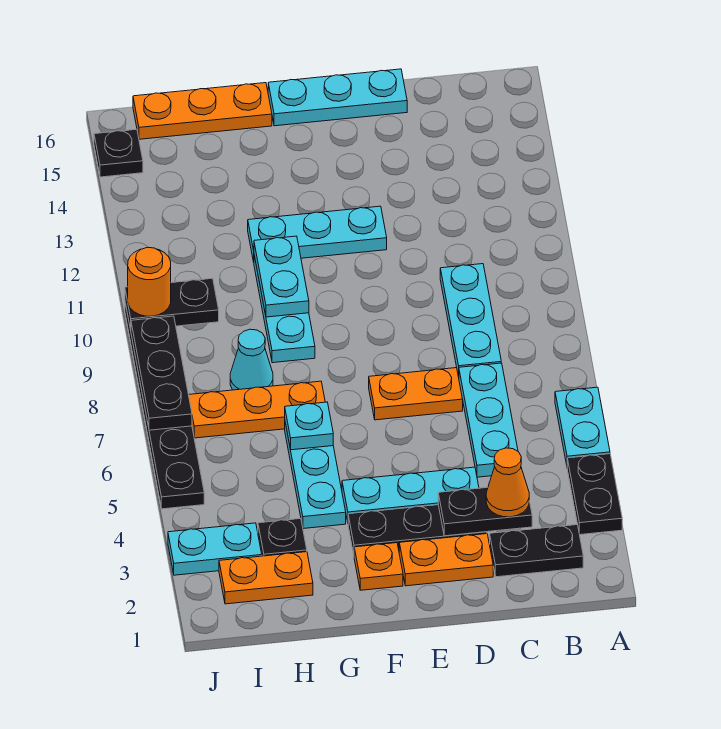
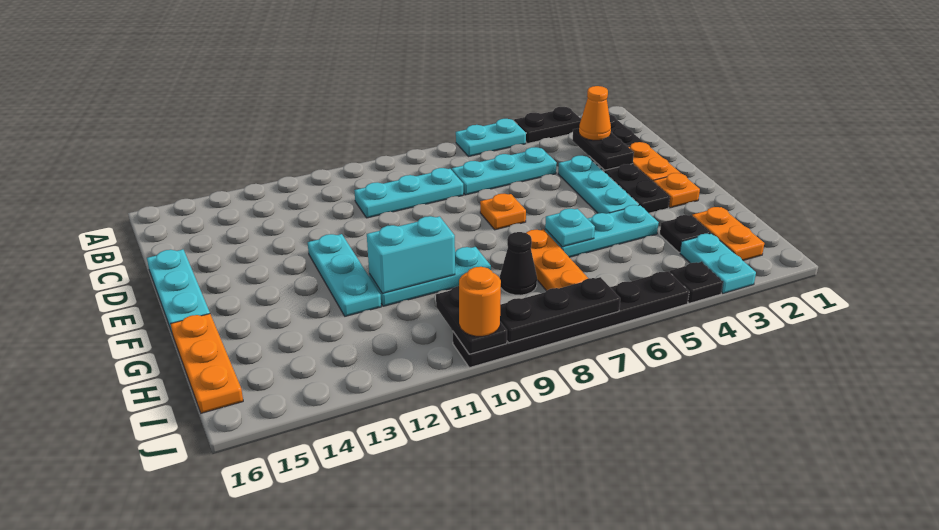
orange plate D7:E7 level 1 -> orange plate E7 level 1
cyan plate G10:G11 level 2 -> cyan brick G10:G11 level 2
cyan cone H8 level 1 -> black cone H8 level 1
black plate J15 level 1 -> black plate J4 level 1

